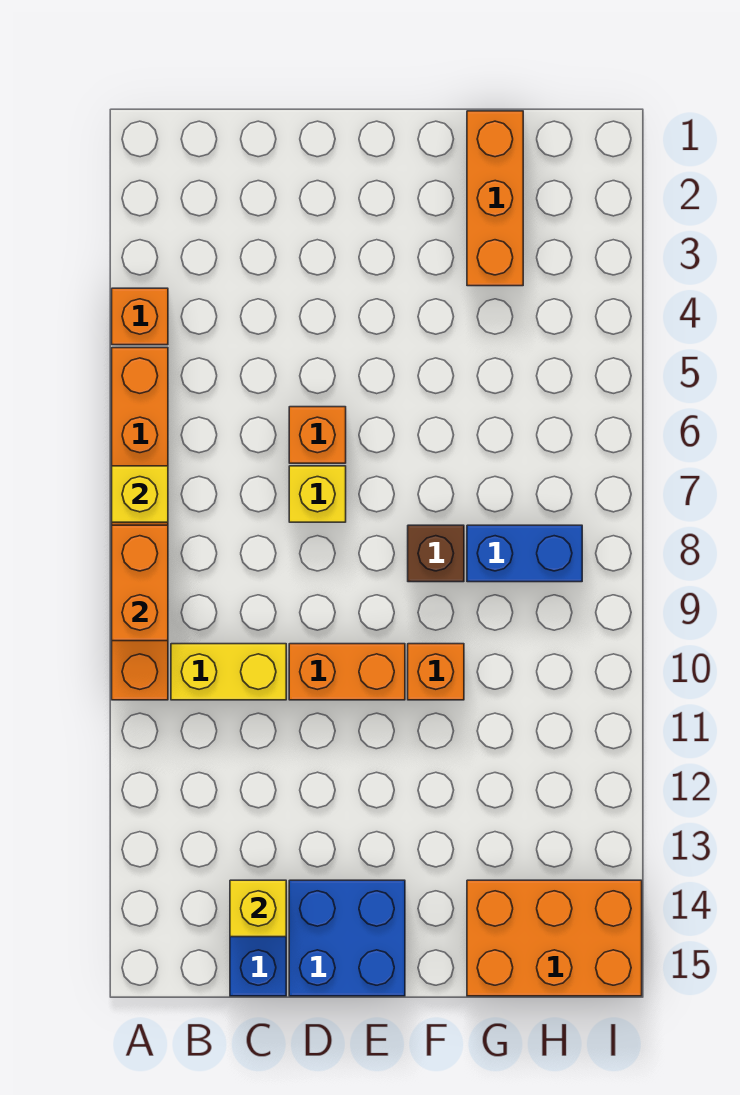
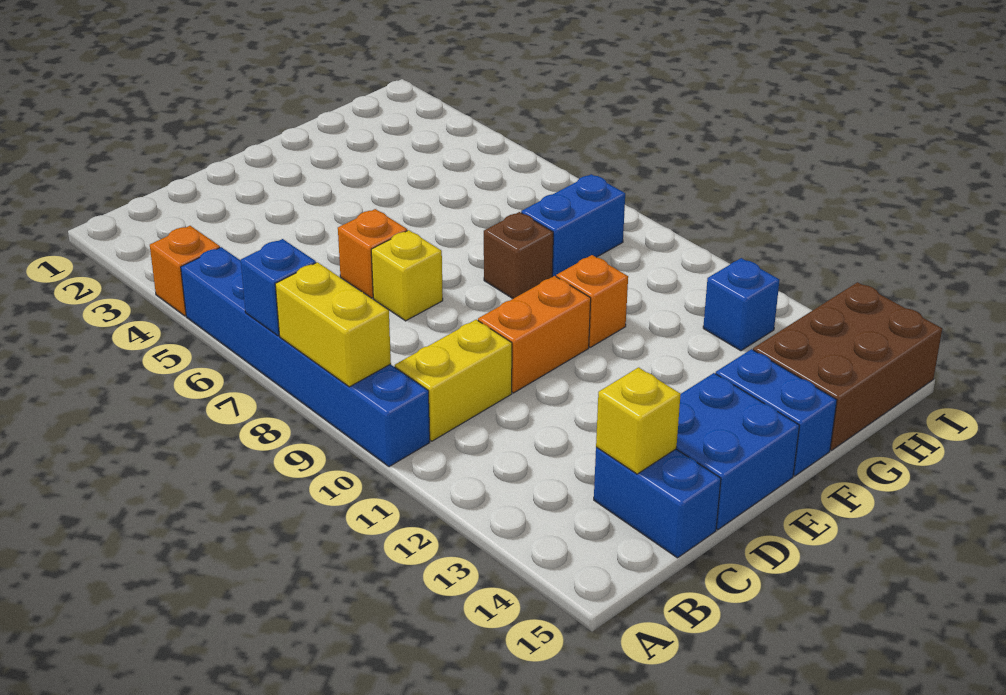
orange brick A5:A10 level 1 -> blue brick A5:A10 level 1
yellow brick A7 level 2 -> blue brick A7 level 2
orange brick A8:A9 level 2 -> yellow brick A8:A9 level 2
none -> blue brick F14:F15 level 1
orange brick G1:G3 level 1 -> none
orange brick G14:I15 level 1 -> brown brick G14:I15 level 1
none -> blue brick H12 level 1

